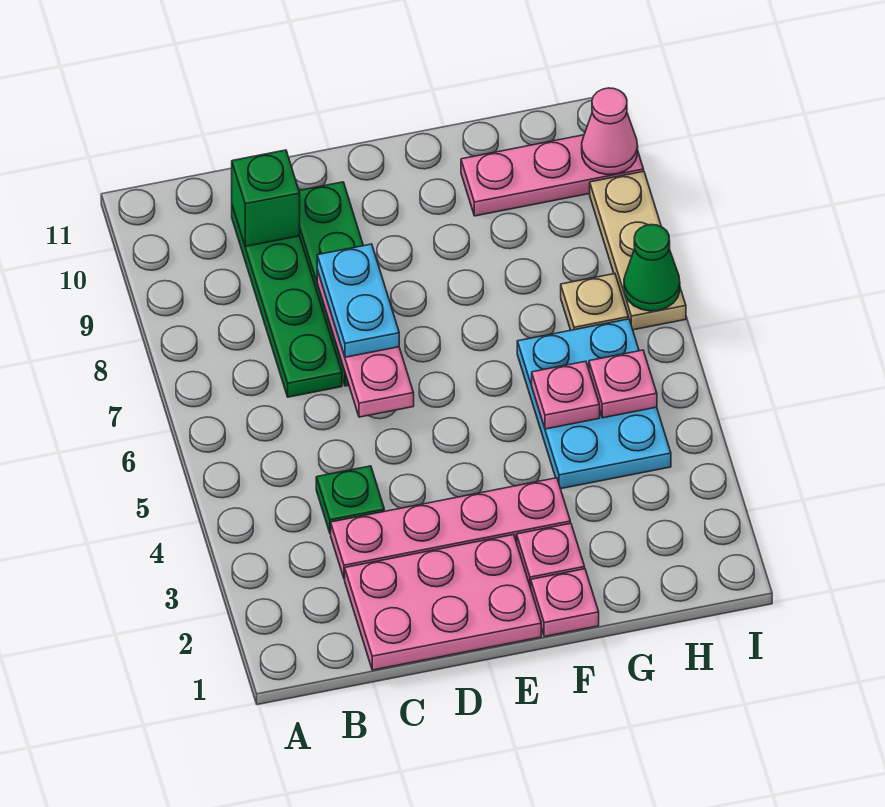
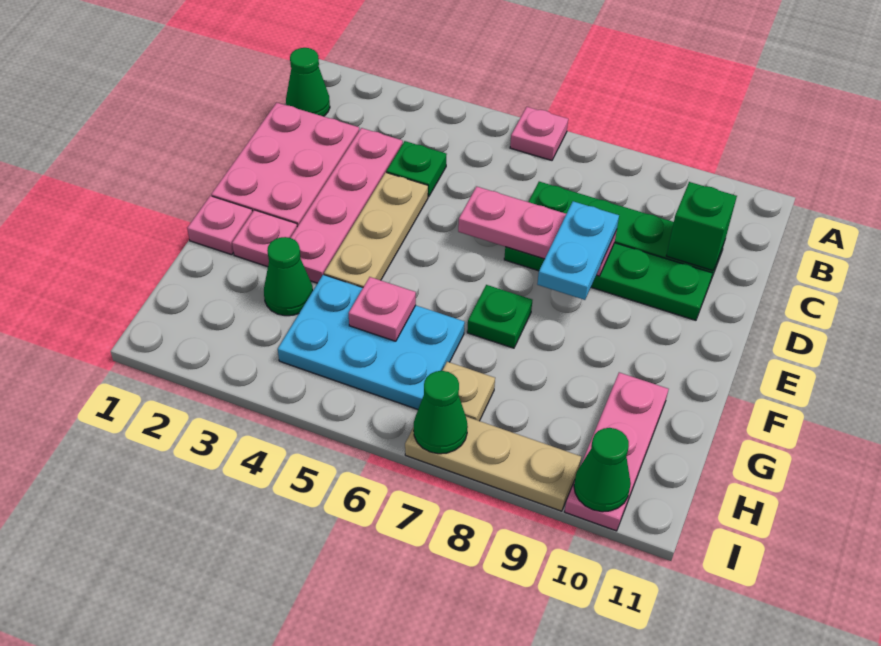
none -> green cone B1 level 1
none -> tan plate D4:F4 level 1
cyan plate D7:D8 level 3 -> cyan plate D8:E8 level 3
none -> green plate F7 level 1
none -> green cone G3 level 1
pink plate H5 level 2 -> pink plate A6 level 1
pink cone I10 level 2 -> green cone I10 level 2

